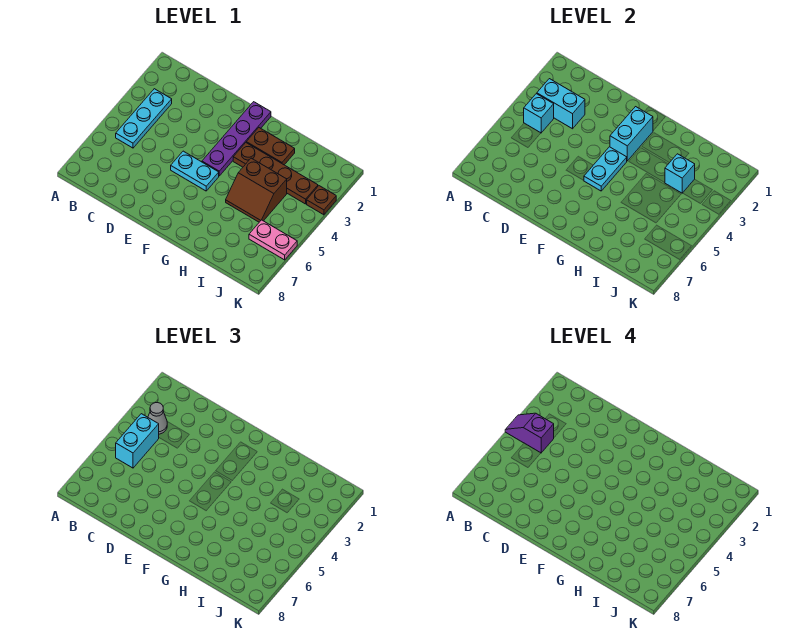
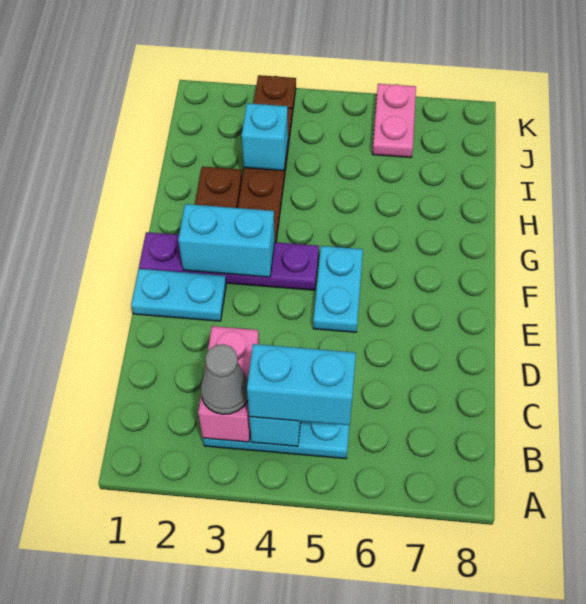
purple slope A4:B4 level 4 top B -> none
cyan brick B3:C3 level 2 -> pink brick B3:C3 level 2
cyan plate F4:F5 level 2 -> cyan plate E1:E2 level 1
brown slope H4:I5 level 1 top 4 -> none

